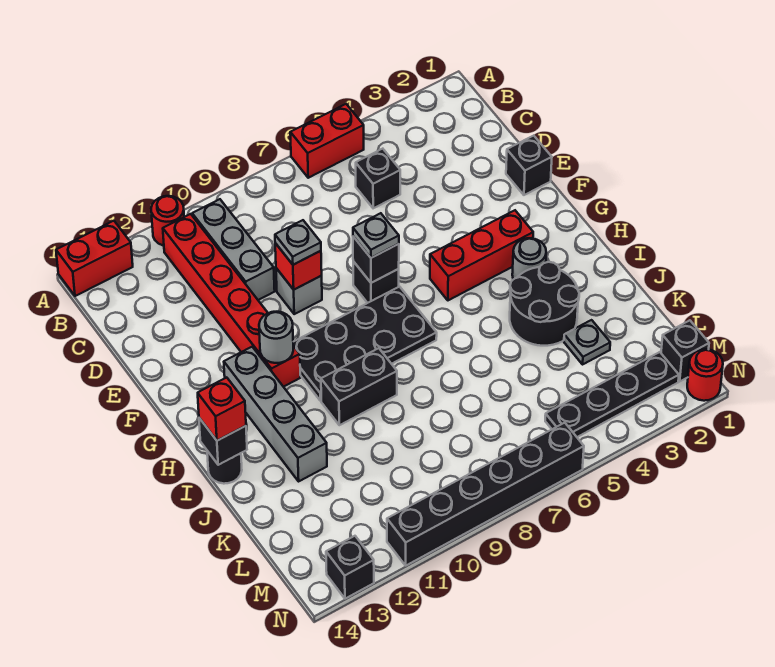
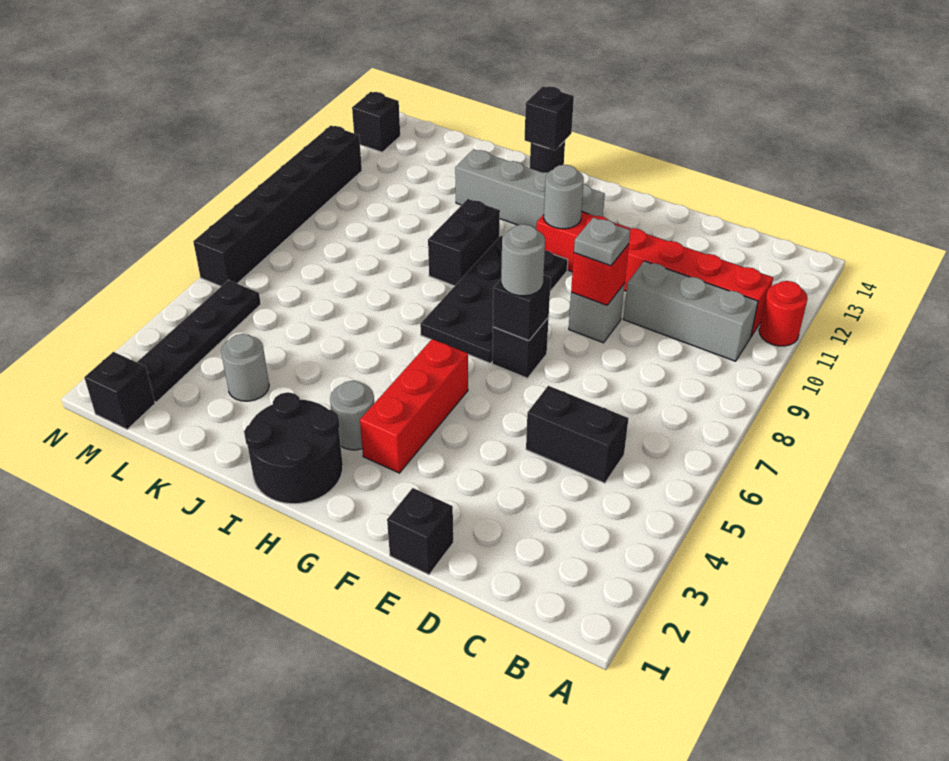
red brick A5:A6 level 1 -> none
red brick A13:A14 level 1 -> none
black brick C5 level 1 -> black brick C5:D5 level 1
grey plate F7 level 3 -> grey round brick F7 level 3
black round brick I3:J4 level 1 -> black round brick H1:I2 level 1
red brick I14 level 3 -> none
grey plate K3 level 1 -> grey round brick K3 level 1
red round brick N1 level 1 -> none

